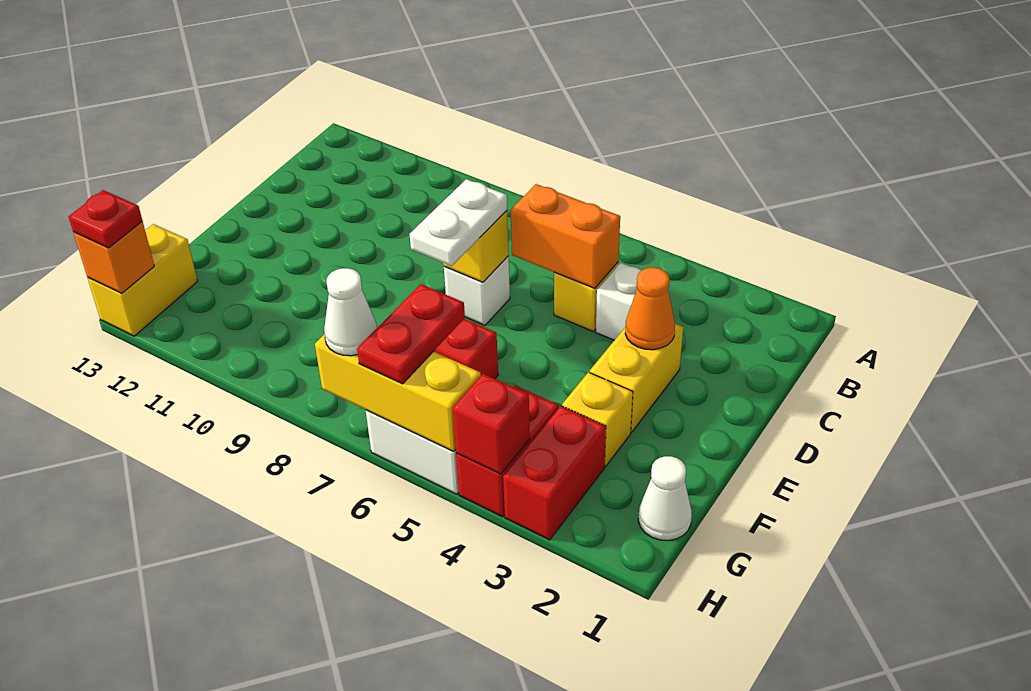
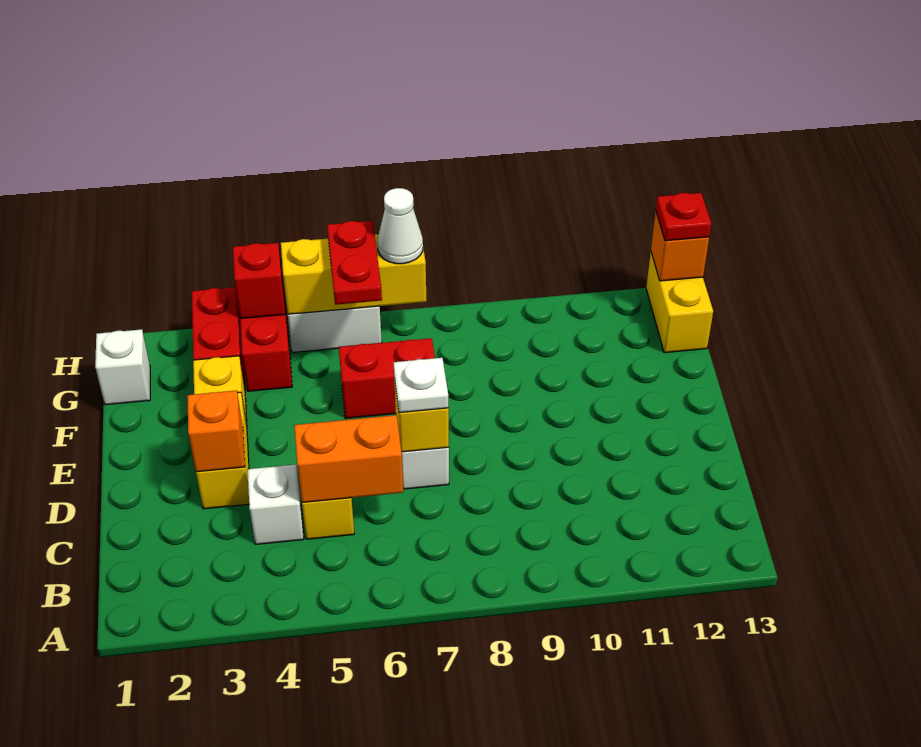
orange cone D3 level 2 -> orange brick D3 level 2
white plate D7:E7 level 3 -> white plate D7 level 3
white cone G1 level 1 -> white brick G1 level 1

